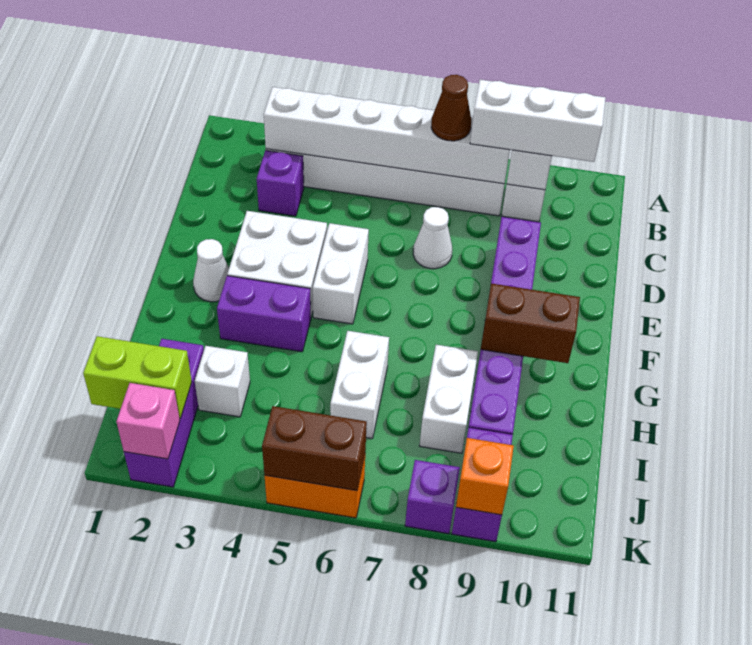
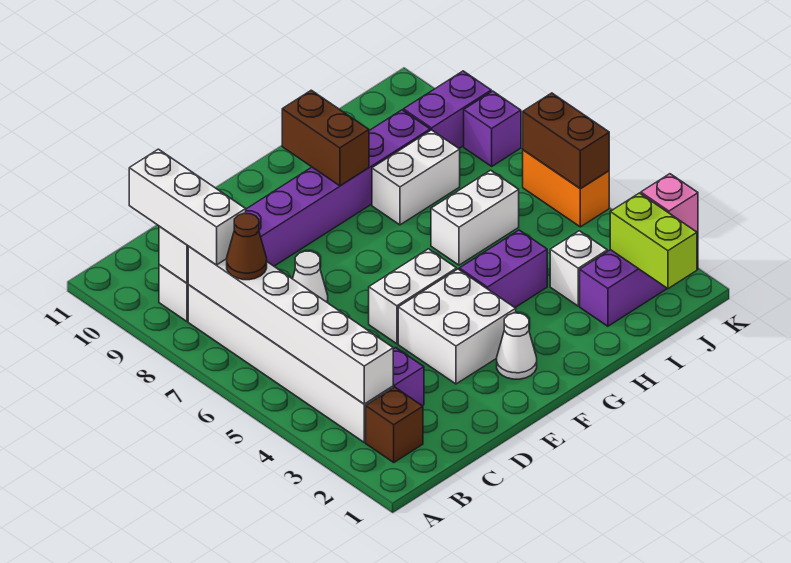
none -> brown brick B2 level 1
purple brick G3:G4 level 1 -> purple brick G4:H4 level 1
orange brick K9 level 2 -> none

